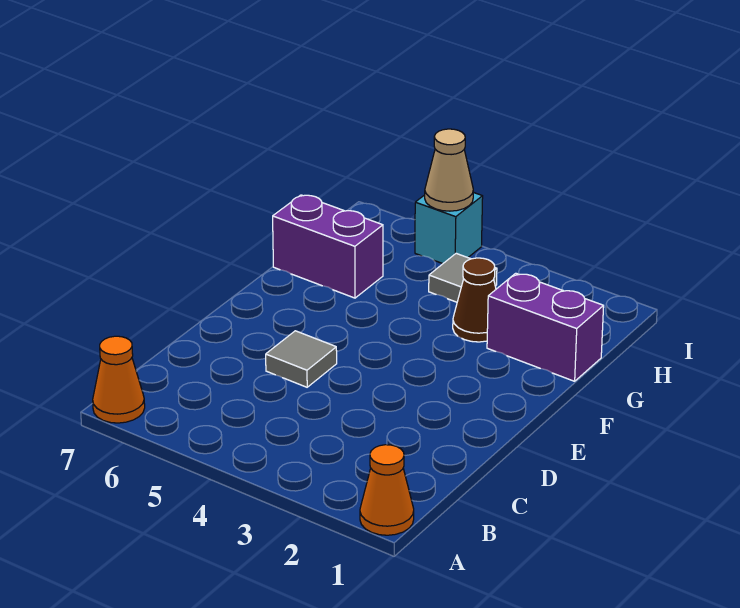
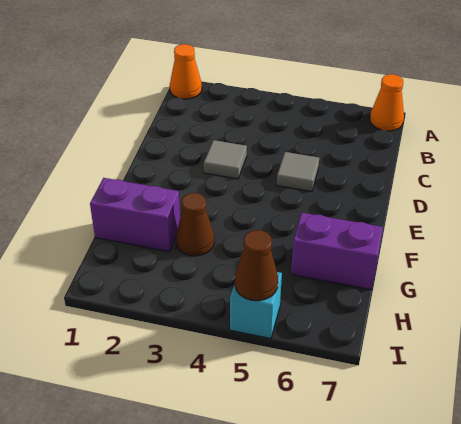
grey tile H4 level 1 -> grey tile D3 level 1
tan cone I5 level 2 -> brown cone I5 level 2

